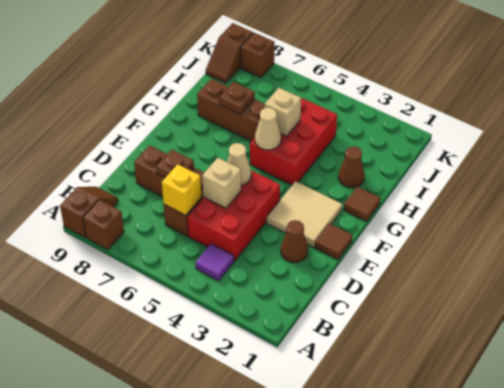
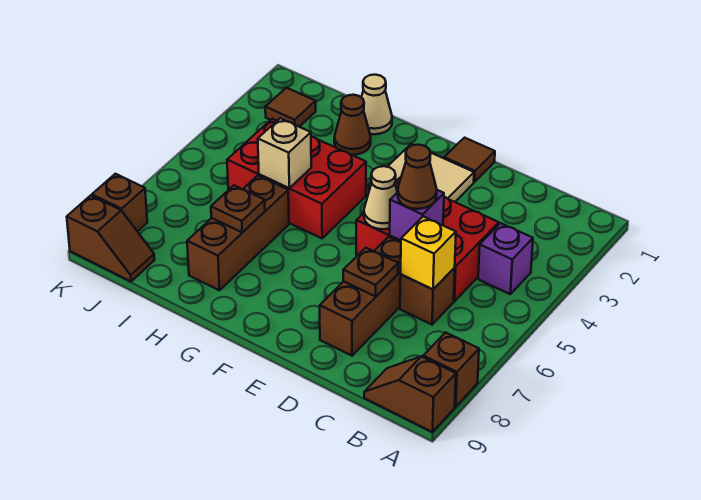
purple tile B4 level 1 -> purple brick B4 level 1
brown cone D2 level 1 -> brown cone D5 level 3
tan brick D5 level 2 -> purple brick D5 level 2
brown tile G1 level 1 -> brown tile J2 level 1
tan cone G5 level 2 -> tan cone H1 level 1

